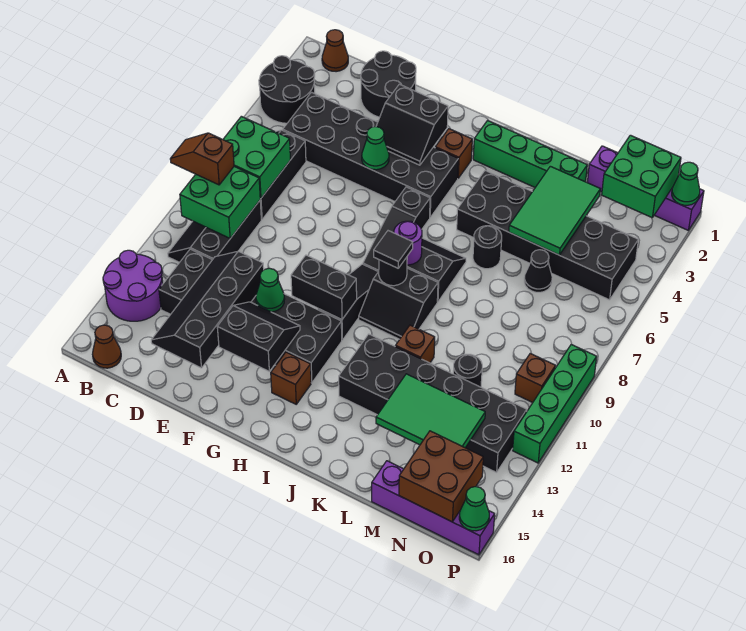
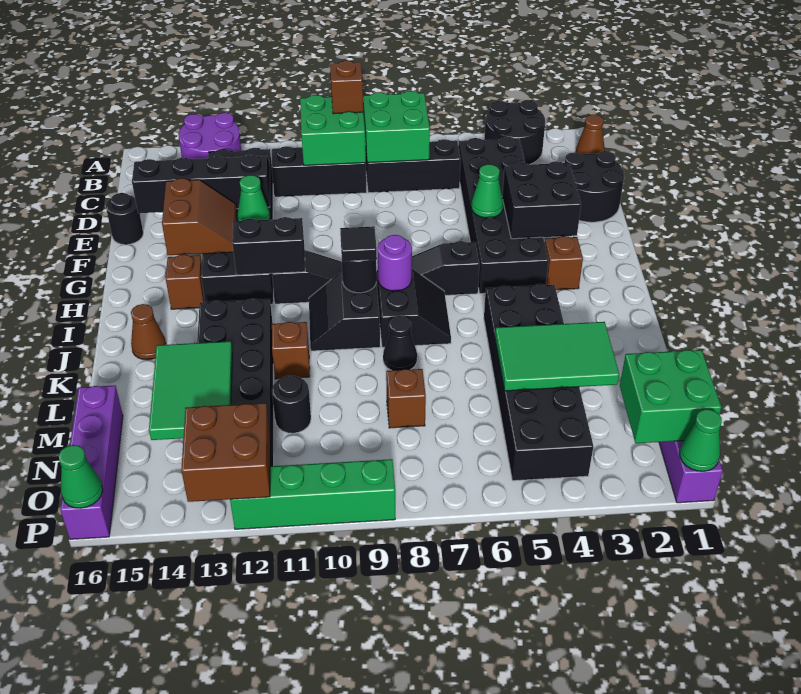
brown cone B16 level 1 -> brown cone J15 level 1
black slope F3:G4 level 2 top 3 -> black brick F3:G4 level 2
black slope F13:G14 level 2 top 14 -> brown slope F13:G14 level 2 top 14
black brick G11:H11 level 2 -> black brick H11:H12 level 2
green brick I2:L2 level 1 -> none
black round brick K6 level 1 -> black round brick E16 level 1
black cone M6 level 1 -> black cone K8 level 1
brown brick N15:O16 level 2 -> brown brick O12:P13 level 2
brown brick O10 level 1 -> brown brick M8 level 1

